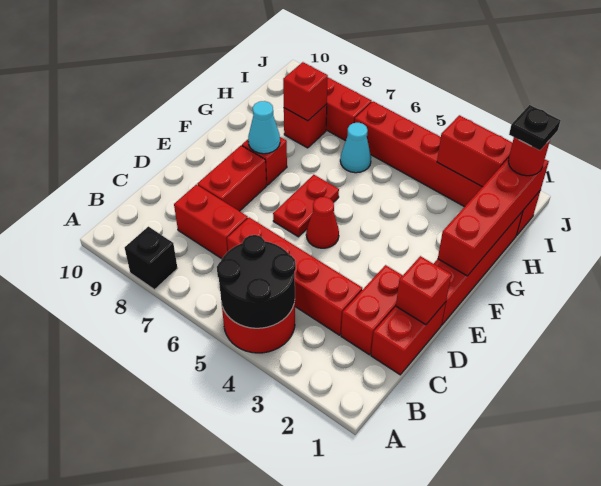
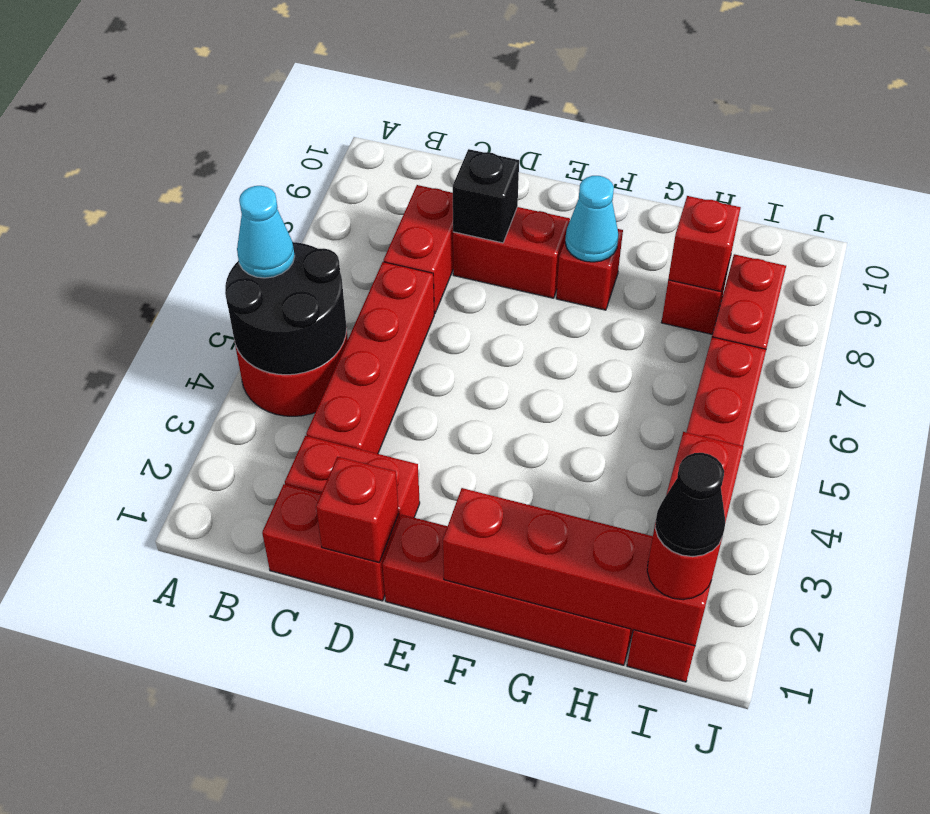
black brick A8 level 1 -> black brick D8 level 2
red cone E5 level 1 -> none
red plate E6:F6 level 1 -> none
cyan cone H6 level 1 -> cyan cone A5 level 3
black plate I1 level 4 -> black cone I1 level 4

